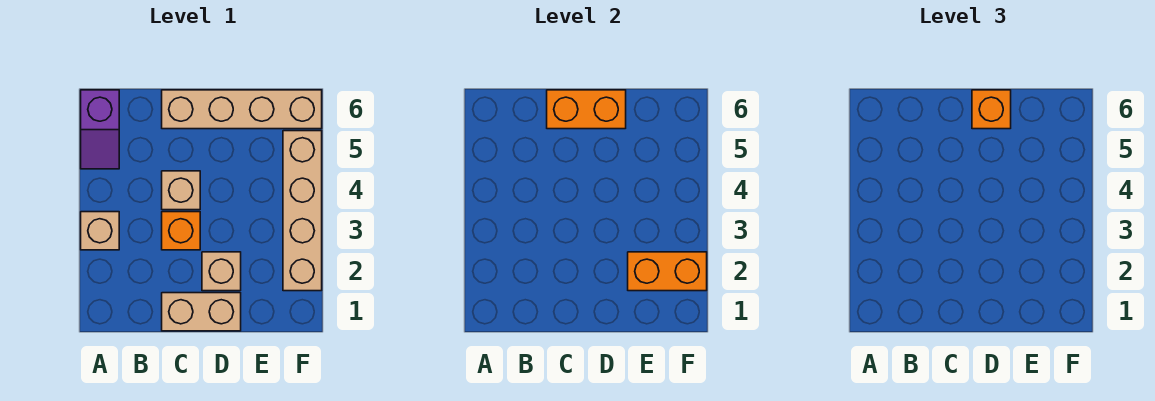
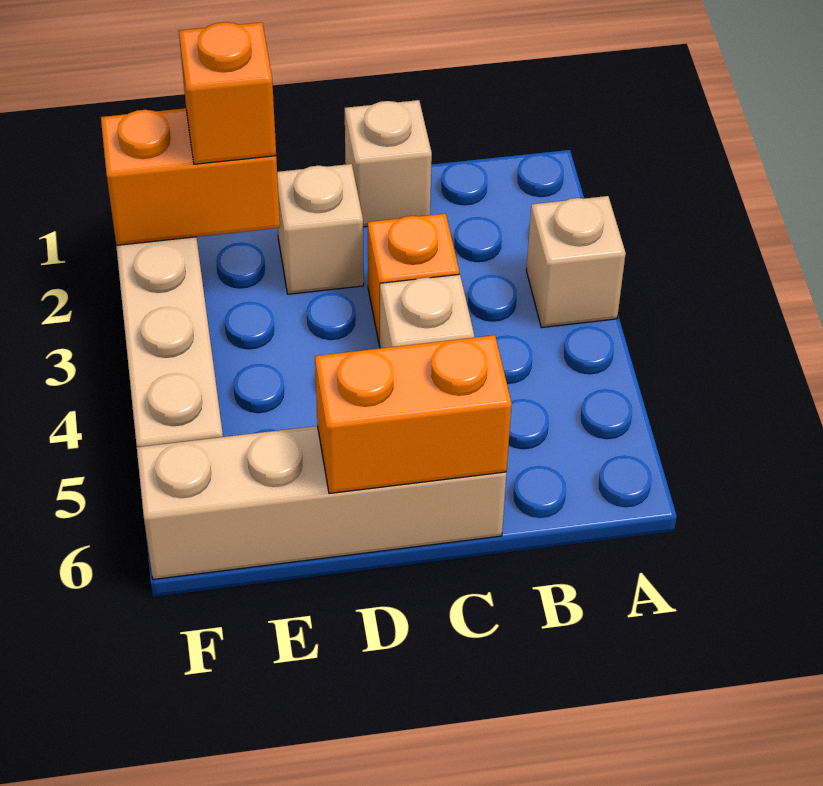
purple slope A5:A6 level 1 top 6 -> none
tan brick C1:D1 level 1 -> tan brick C1 level 1
orange brick D6 level 3 -> orange brick E2 level 3

